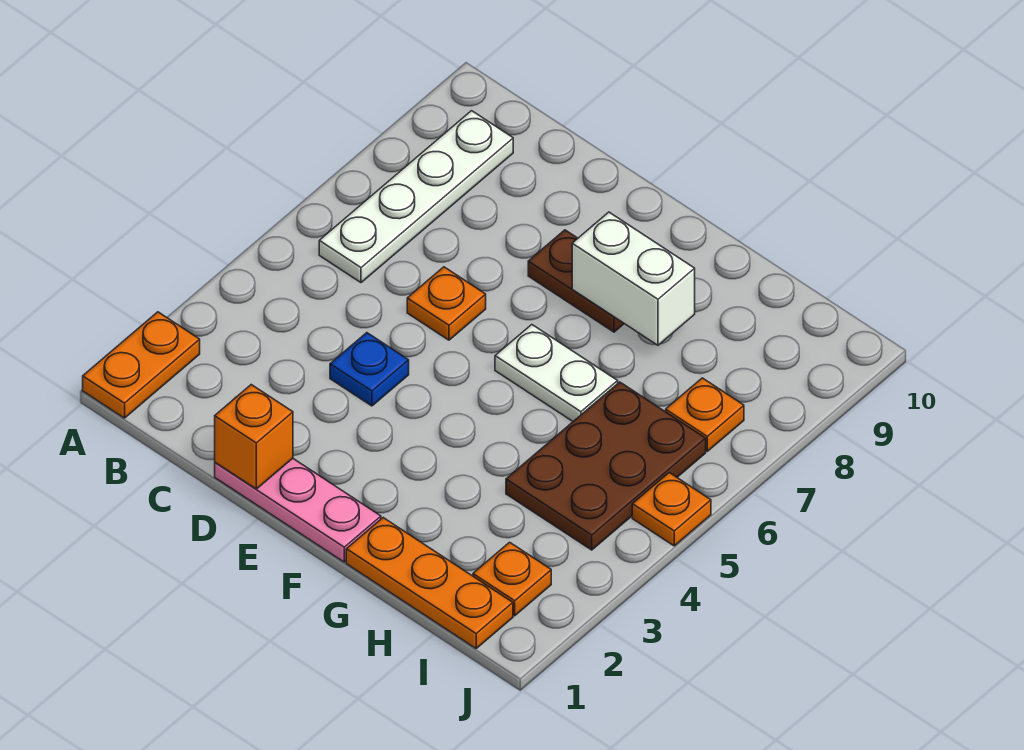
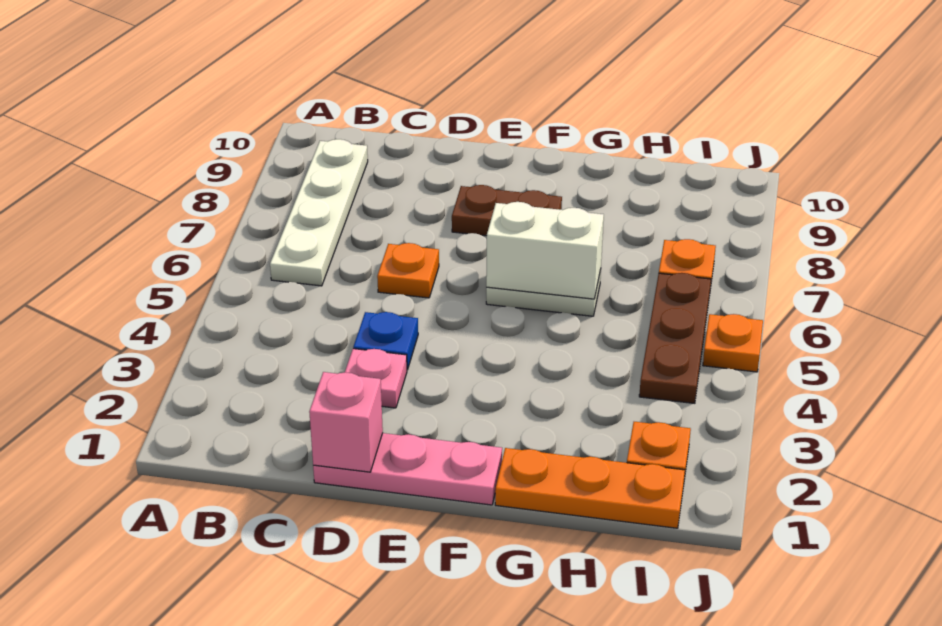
orange plate A1:A2 level 1 -> none
orange brick D1 level 2 -> pink brick D1 level 2
none -> pink plate D3 level 1
white brick F8:G8 level 2 -> white brick F6:G6 level 2
brown plate H4:I6 level 1 -> brown plate I4:I6 level 1

